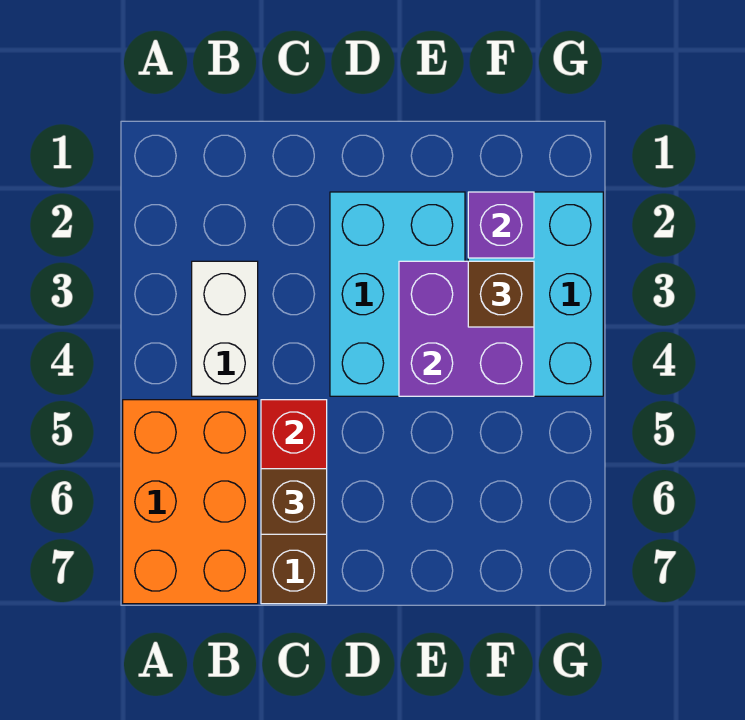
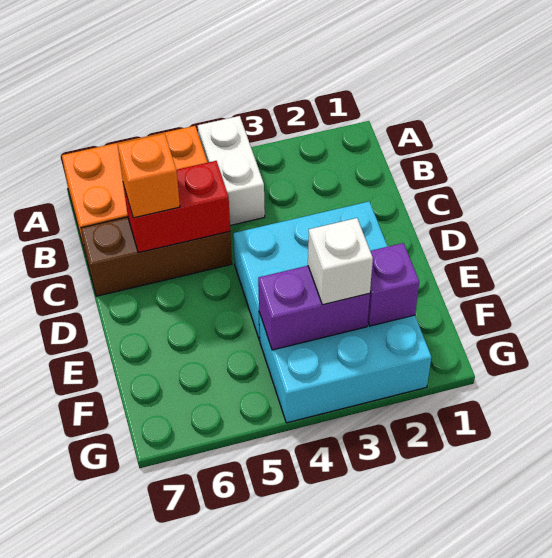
white brick B3:B4 level 1 -> white brick A4:B4 level 1
brown brick C6 level 3 -> orange brick C6 level 3
purple brick E3:F4 level 2 -> purple brick F3:F4 level 2
brown brick F3 level 3 -> white brick F3 level 3

